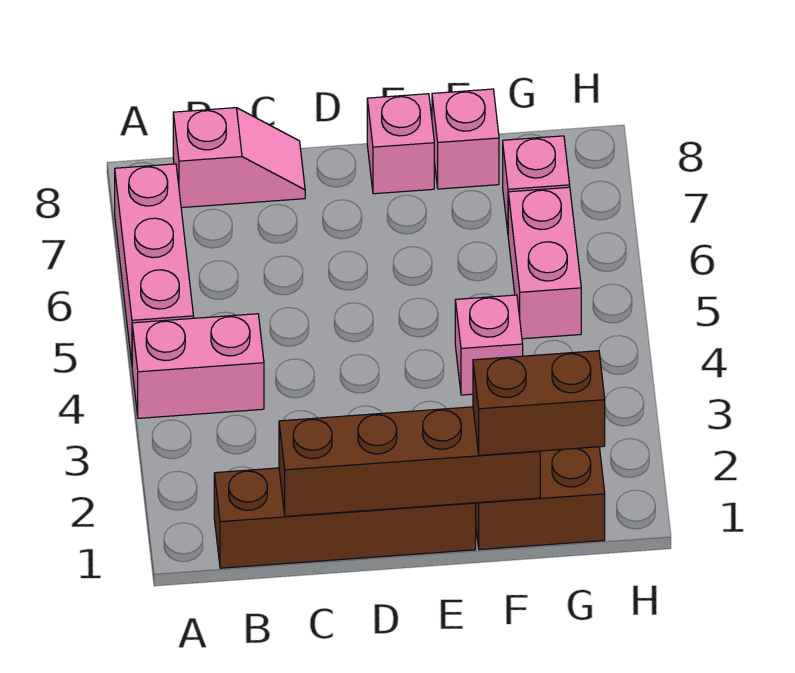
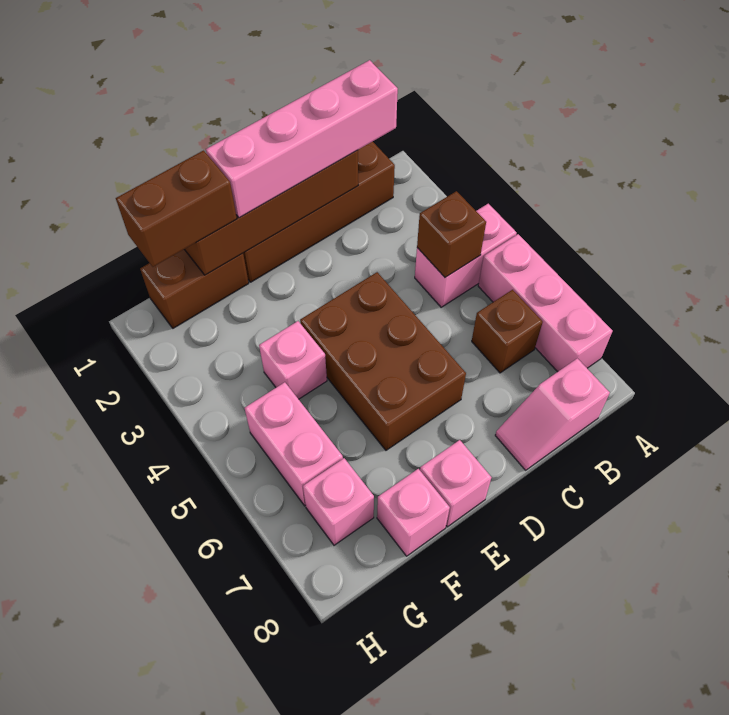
none -> pink brick B1:E1 level 3
none -> brown brick B4 level 2
none -> brown brick B6 level 1
none -> brown brick D4:E6 level 1

